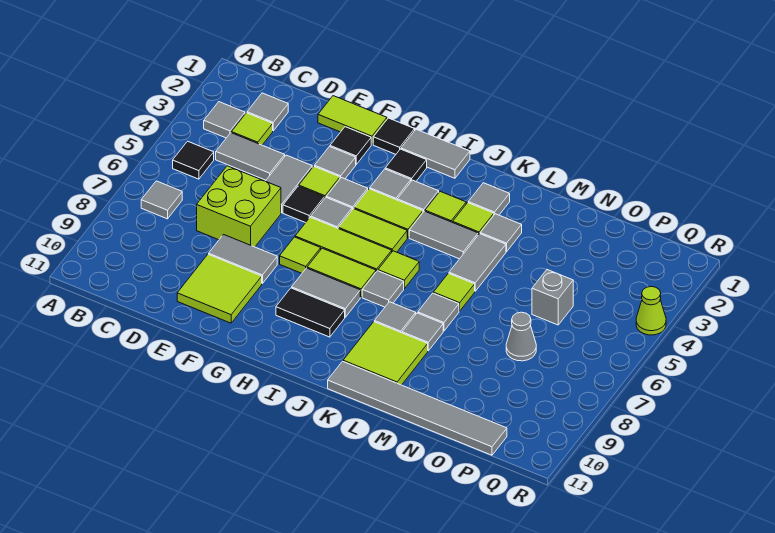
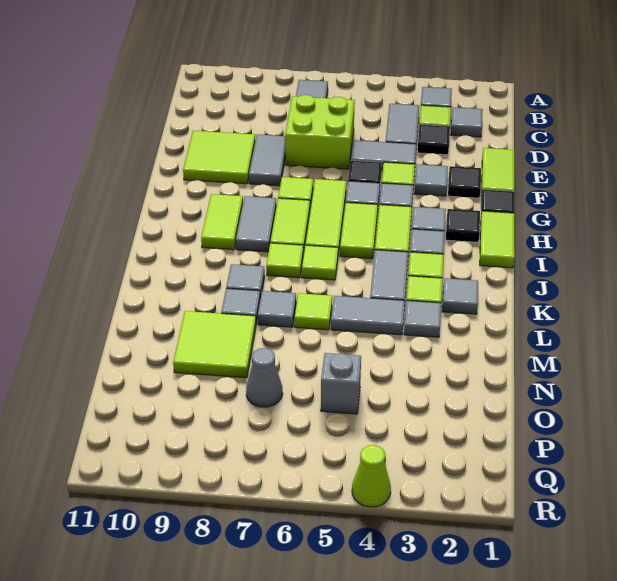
black tile B5 level 1 -> black tile D3 level 1
grey tile H1:I1 level 1 -> lime tile H1:I1 level 1
black tile H9:I9 level 1 -> lime tile H9:I9 level 1
grey tile J7 level 1 -> lime tile J7 level 1
lime tile K9:L10 level 1 -> lime tile M8:N9 level 1
grey tile K11:P11 level 1 -> none

